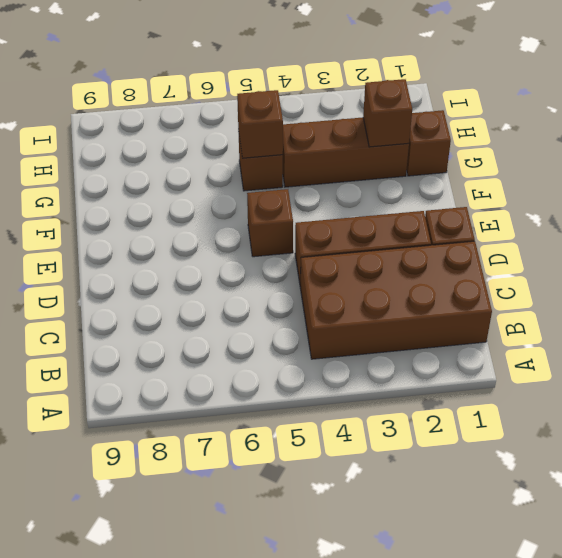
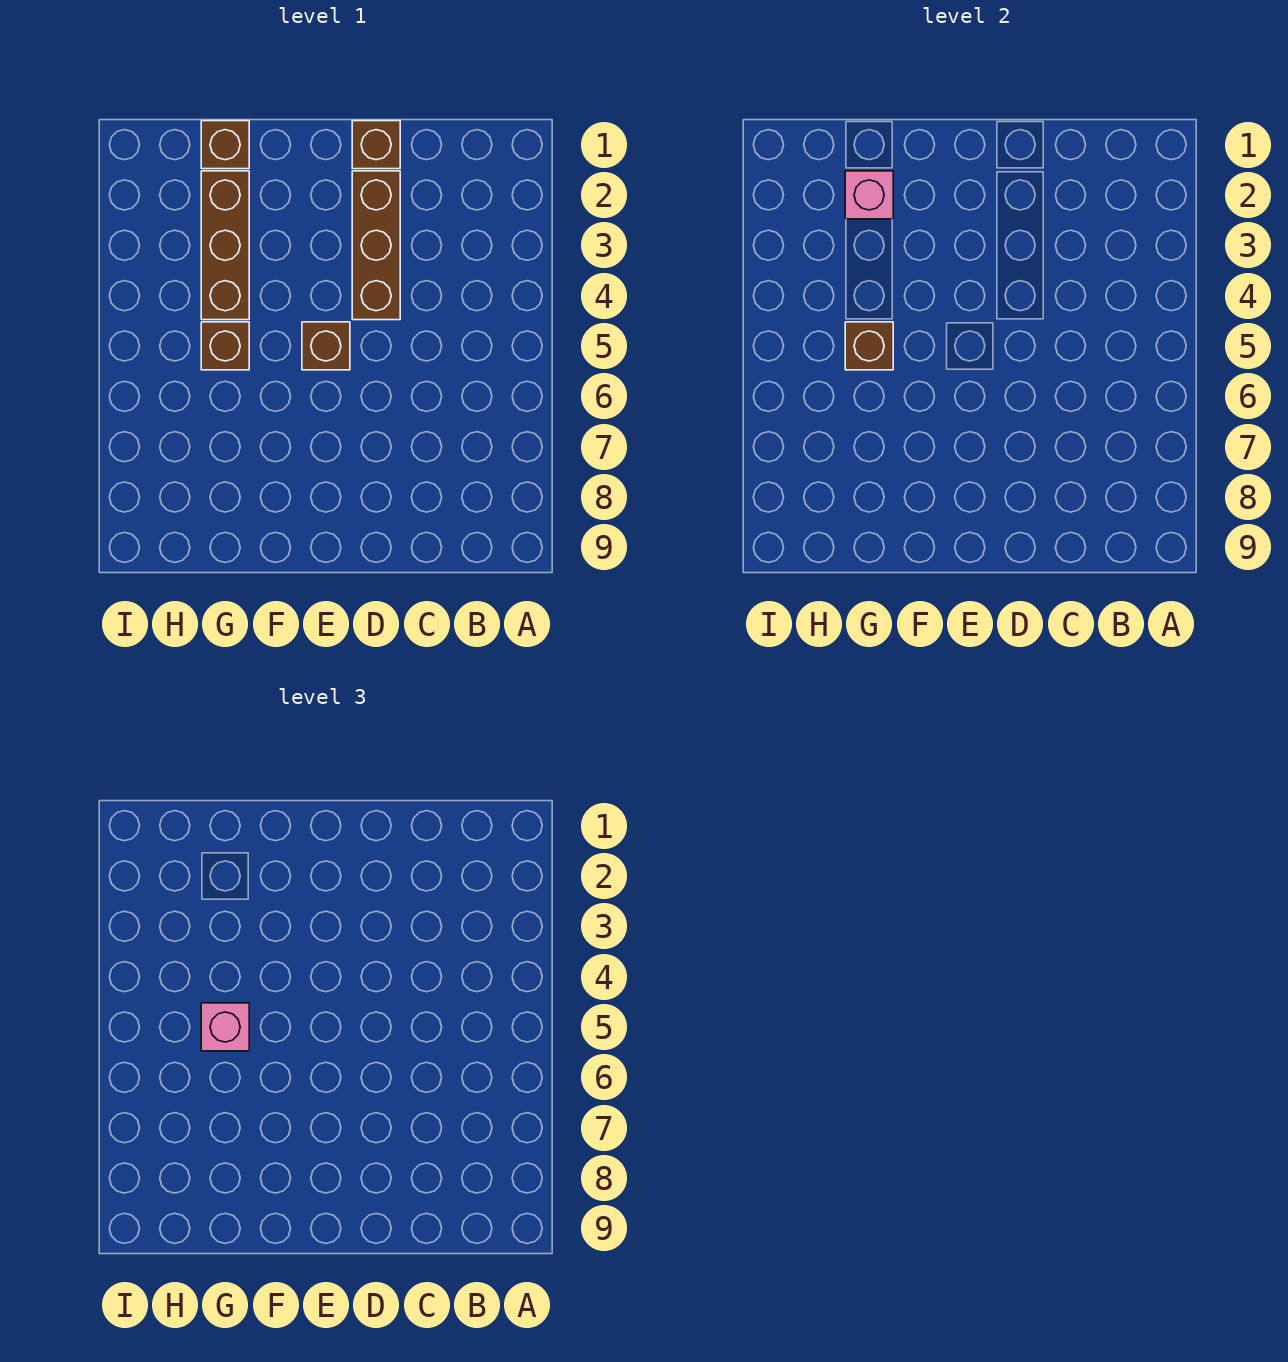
brown brick B1:C4 level 1 -> none
brown brick G2 level 2 -> pink brick G2 level 2
none -> pink brick G5 level 3

